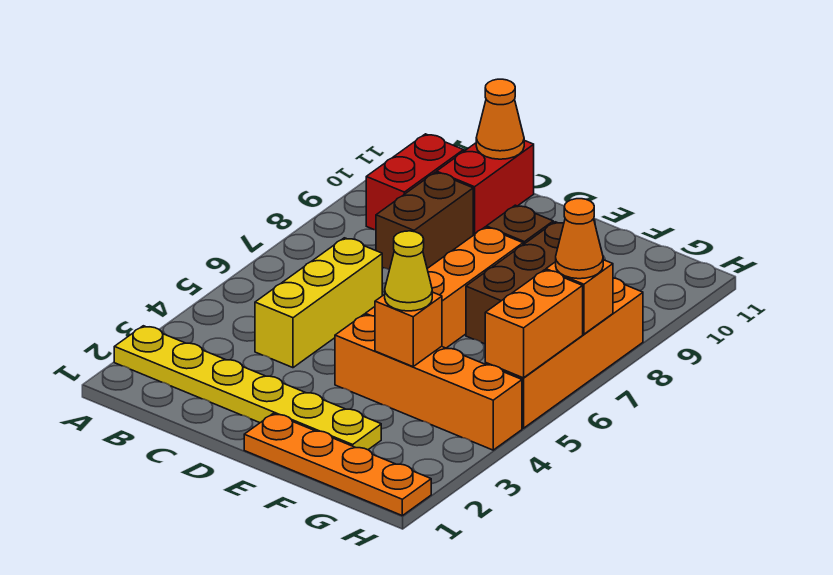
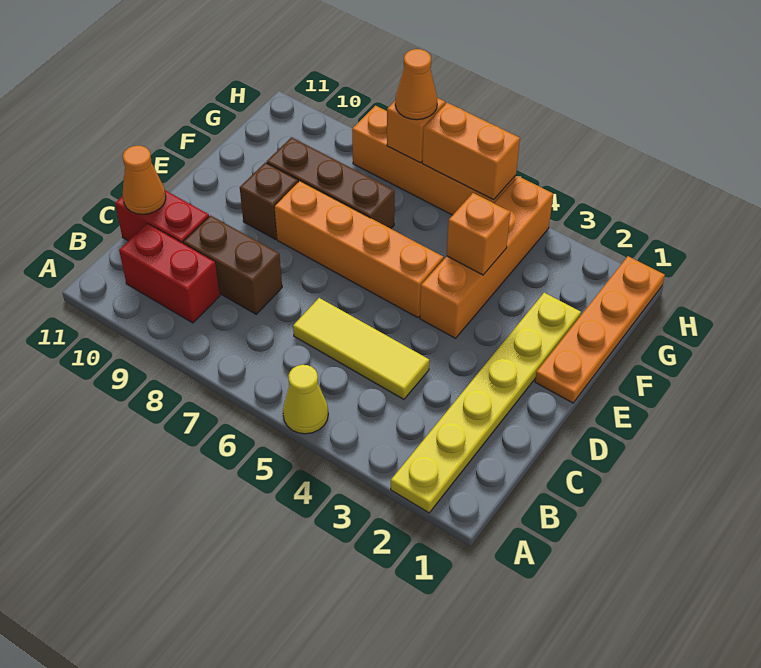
yellow brick C4:C6 level 1 -> yellow tile C4:C6 level 1
yellow cone F4 level 3 -> yellow cone A5 level 1

